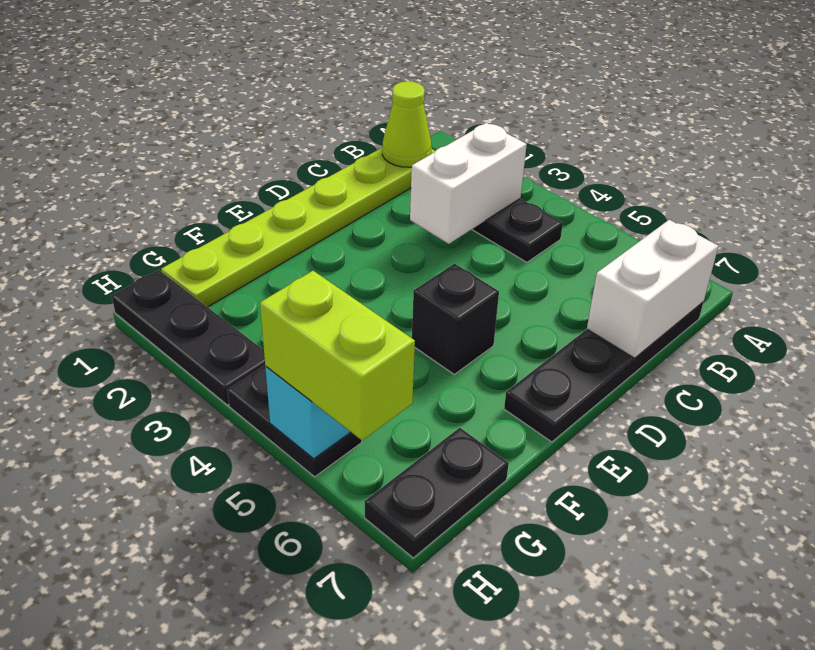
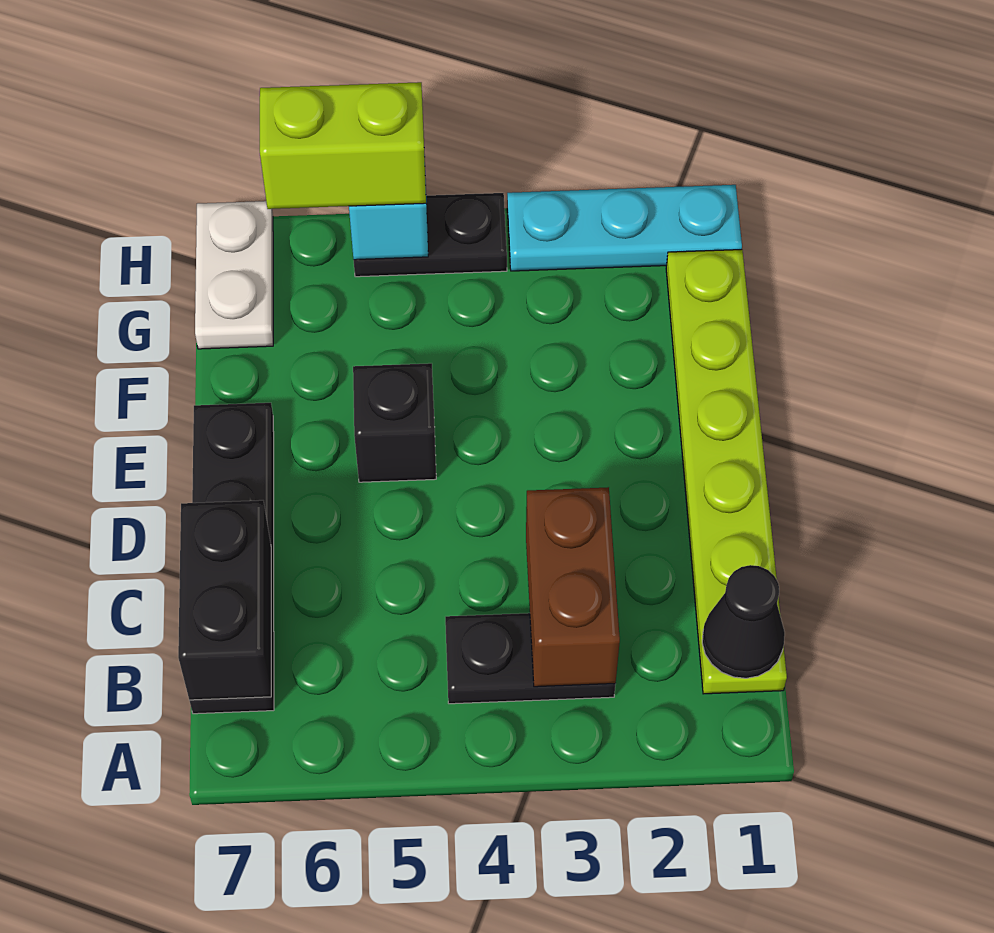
lime cone B1 level 2 -> black cone B1 level 2
white brick B3:C3 level 2 -> brown brick B3:C3 level 2
white brick B7:C7 level 2 -> black brick B7:C7 level 2
black plate G7:H7 level 1 -> white plate G7:H7 level 1
black plate H1:H3 level 1 -> cyan plate H1:H3 level 1

